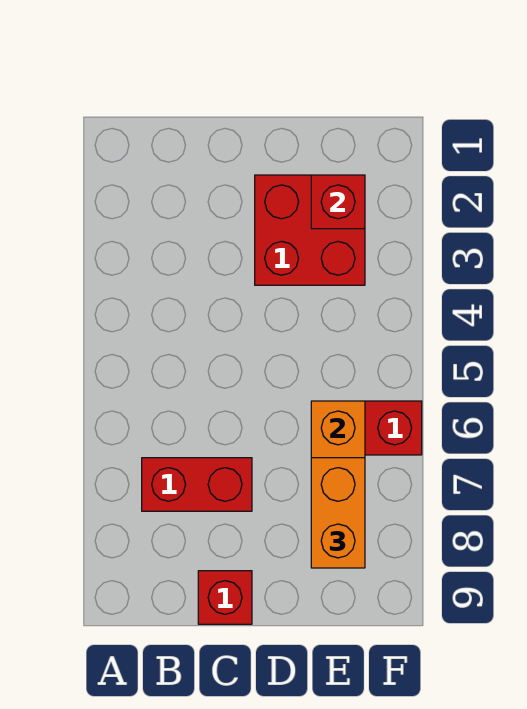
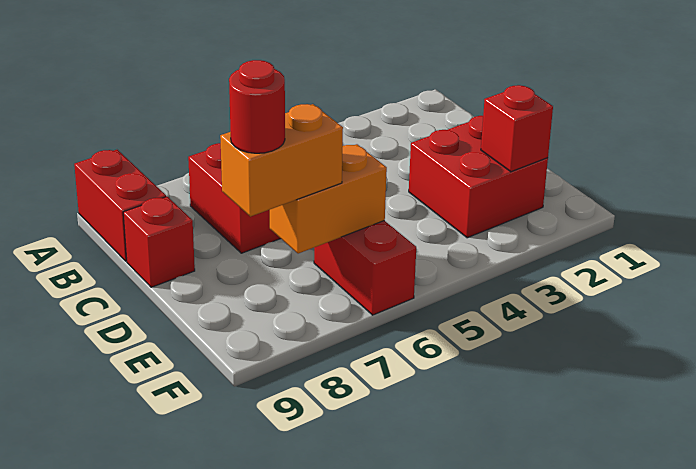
none -> red brick A9:B9 level 1
none -> red round brick E8 level 4

